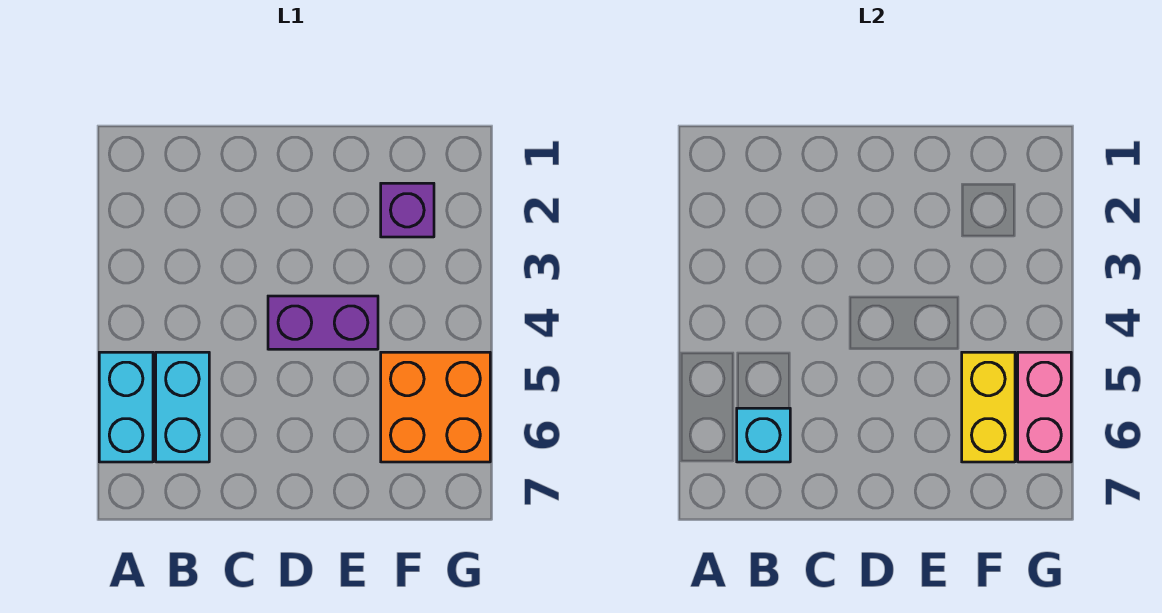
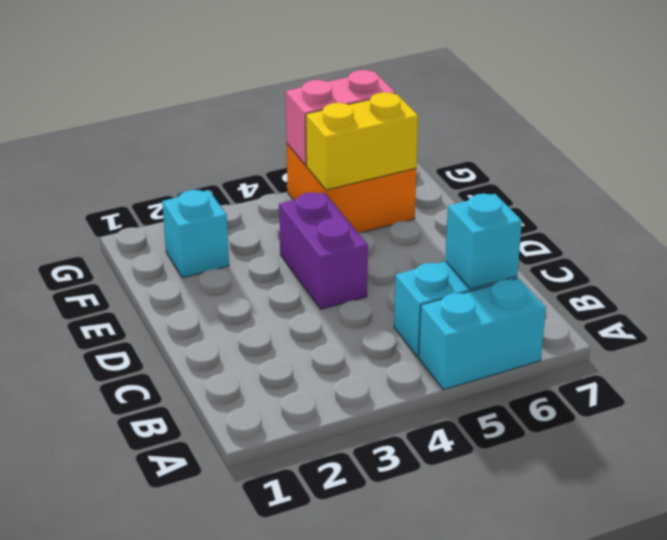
purple brick F2 level 1 -> cyan brick F2 level 1

